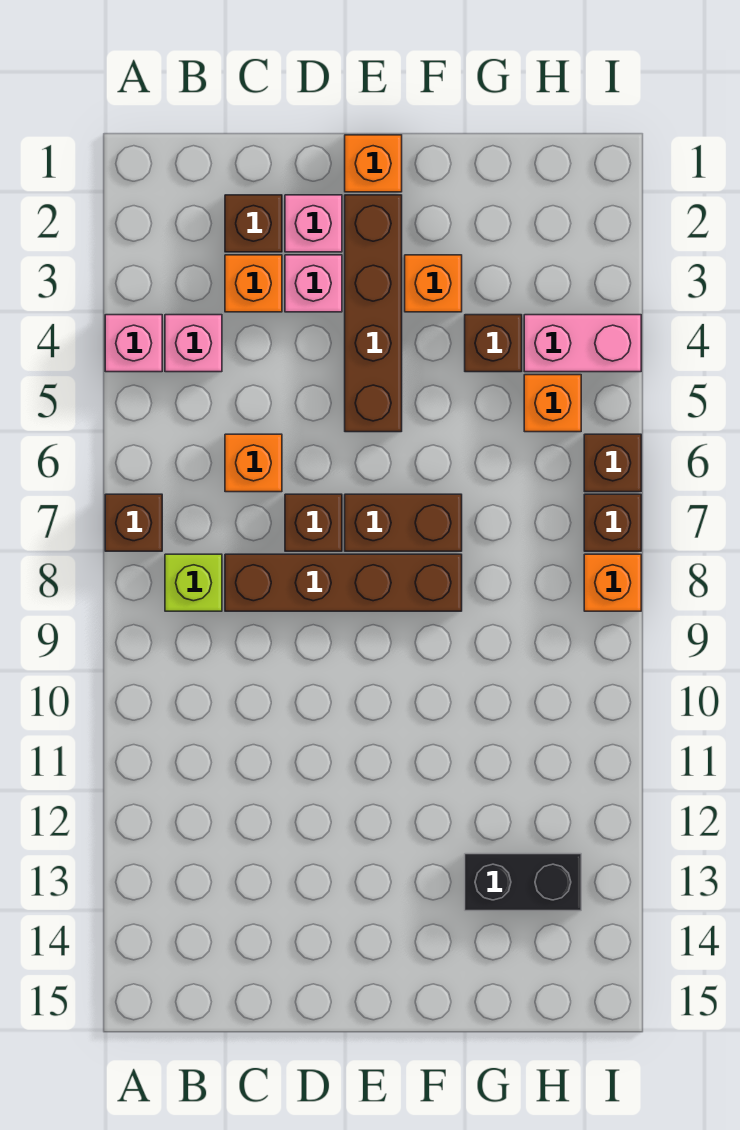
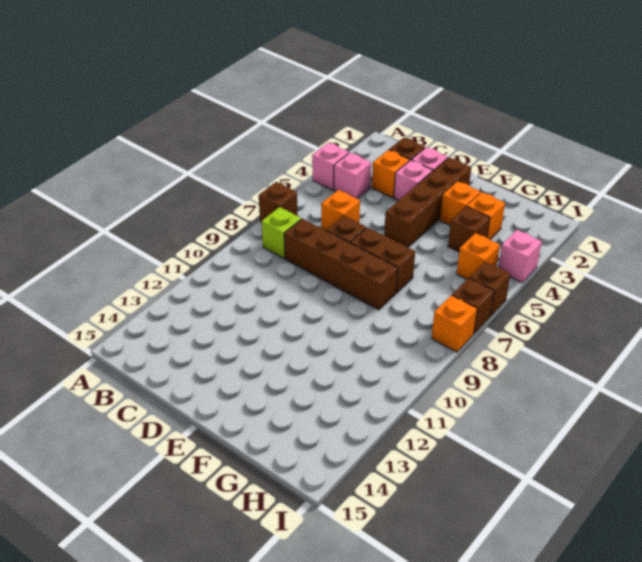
orange brick E1 level 1 -> orange brick G3 level 1
black brick G13:H13 level 1 -> none
pink brick H4:I4 level 1 -> pink brick I4 level 1

